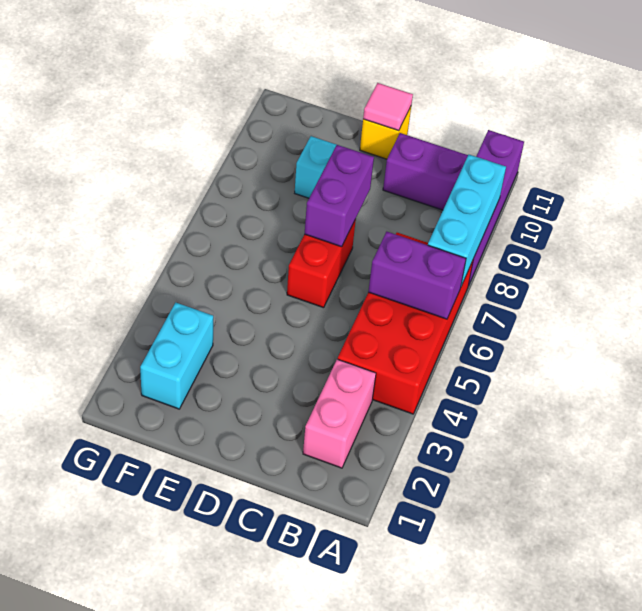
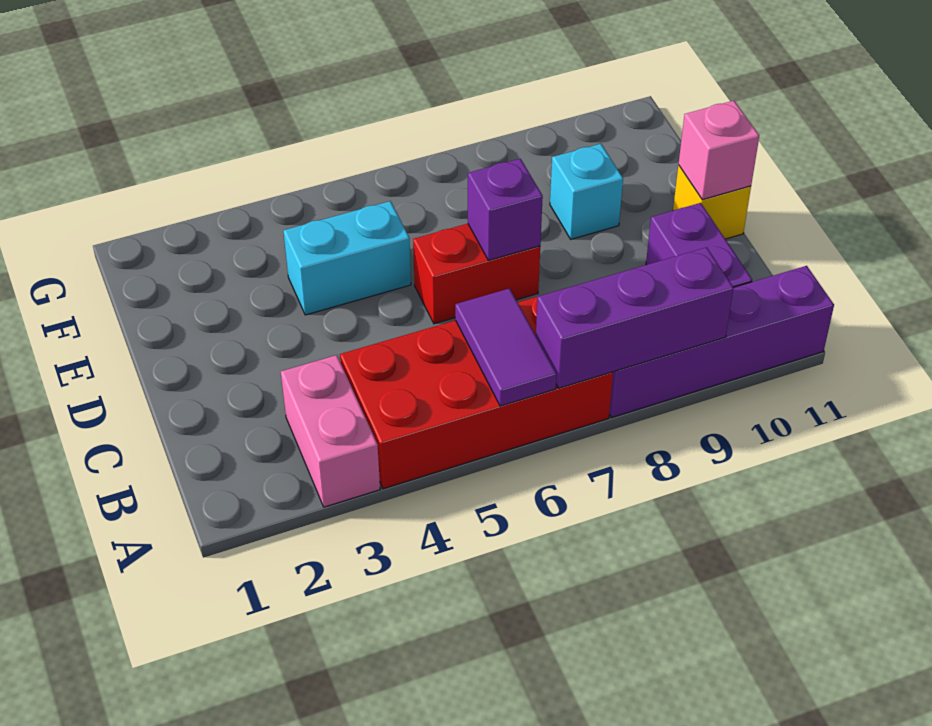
purple brick A6:B6 level 2 -> purple tile A6:B6 level 2
cyan brick A7:A9 level 2 -> purple brick A7:A9 level 2
pink brick B2:B3 level 1 -> pink brick A3:B3 level 1
purple brick D7:D8 level 2 -> purple brick D7 level 2
pink tile D11 level 2 -> pink brick D11 level 2
cyan brick F2:F3 level 1 -> cyan brick E4:E5 level 1

